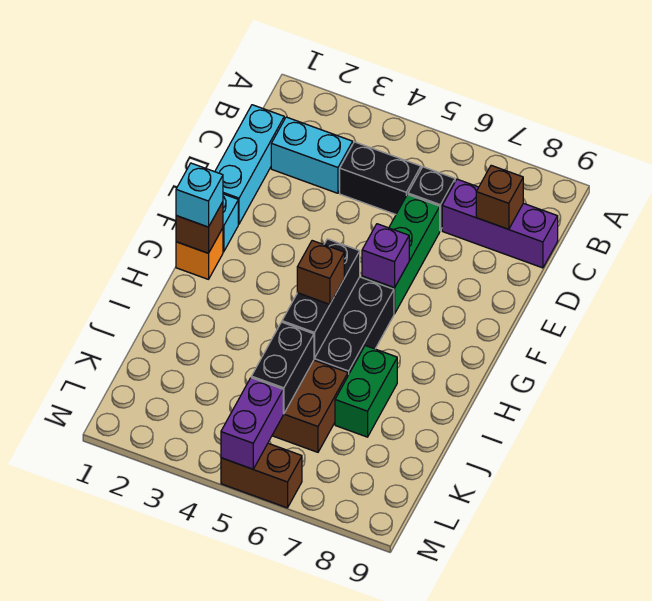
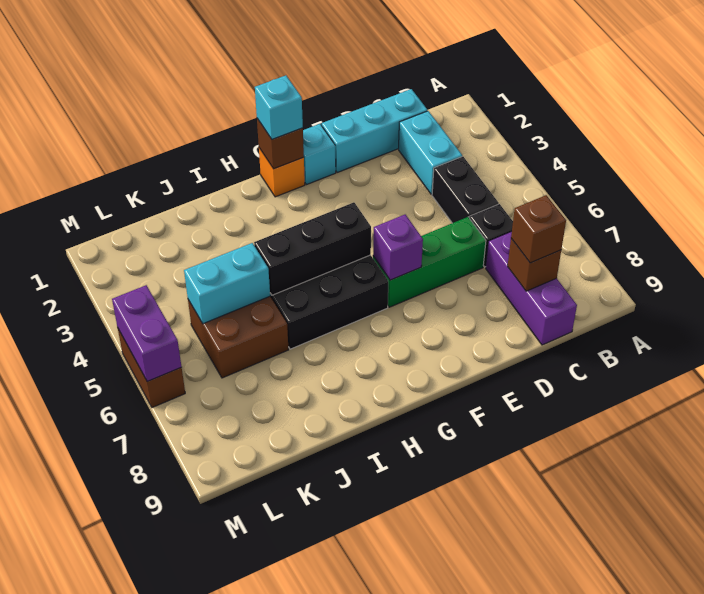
brown brick H5 level 3 -> brown brick C8 level 3
green brick I7:J7 level 1 -> none
black brick J5:K5 level 2 -> cyan brick J5:K5 level 2
purple brick L5:M5 level 2 -> purple brick M5:M6 level 2

